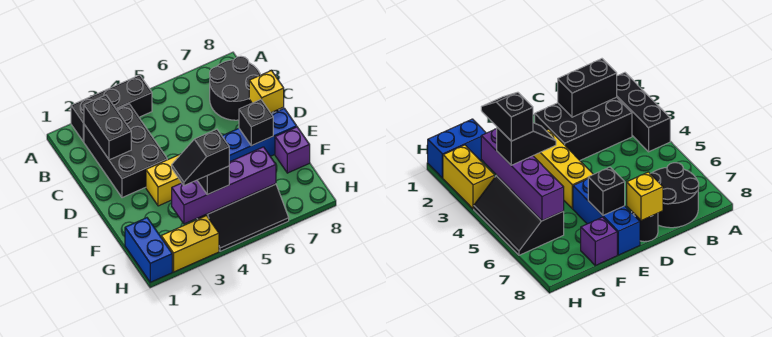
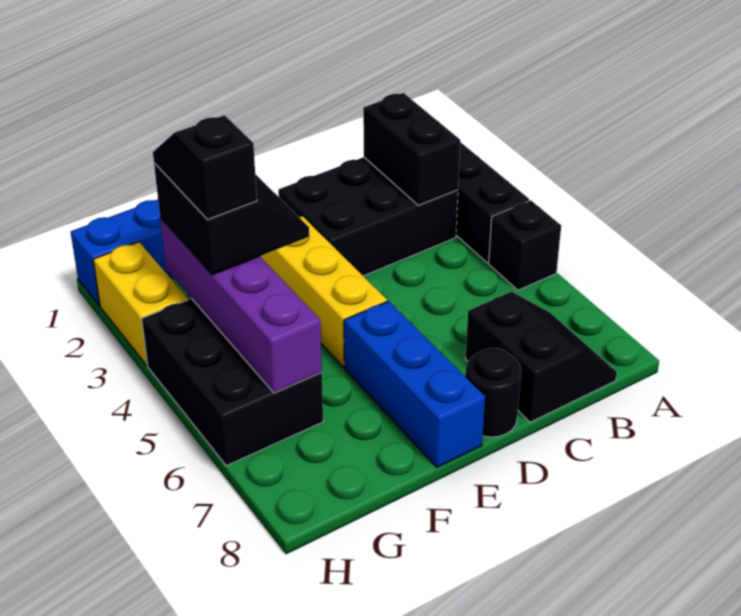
black brick B2:C2 level 2 -> black brick B2:B3 level 2
black round brick B7:C8 level 1 -> black slope B7:C8 level 1 top C
yellow brick D8 level 2 -> none
black brick E7 level 2 -> black brick A5 level 1
black slope F4:G4 level 3 top G -> black slope F3:G4 level 3 top G
purple brick F8 level 1 -> none
black slope G4:H6 level 1 top G -> black brick G4:H6 level 1

